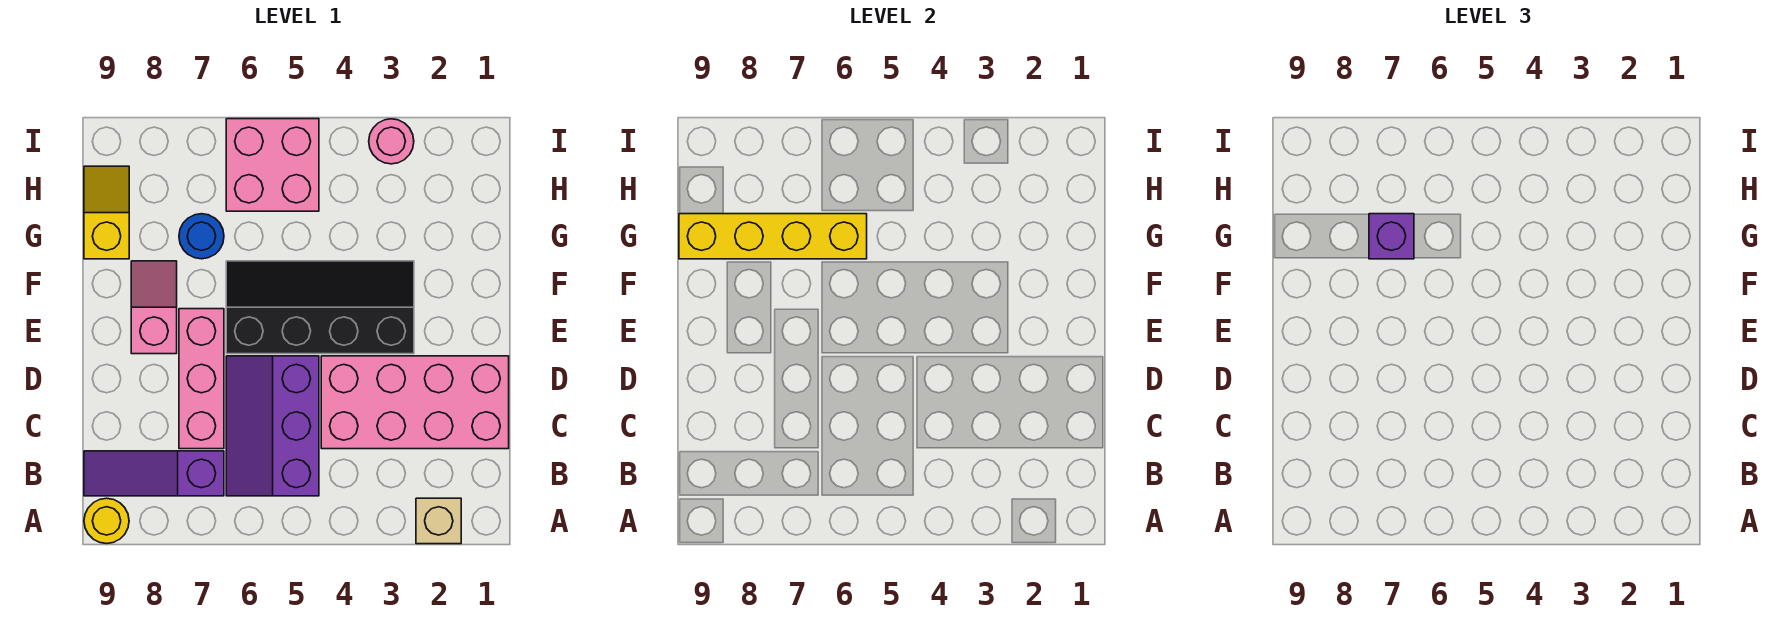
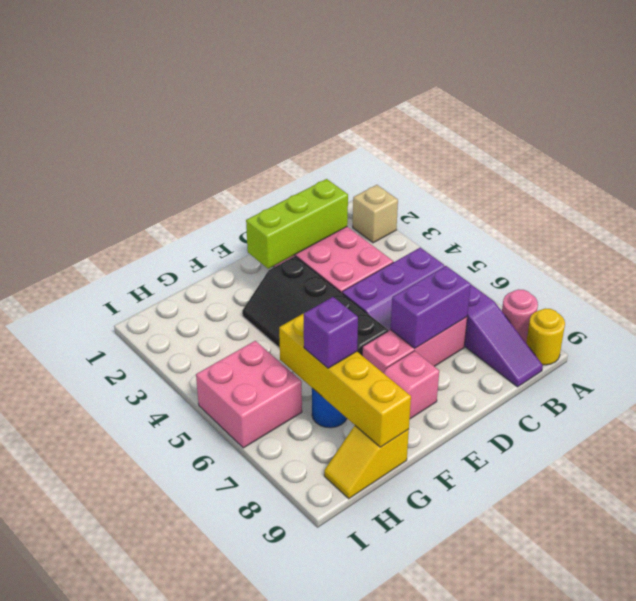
none -> lime brick C2:E2 level 2
none -> purple brick C7:D7 level 2
pink round brick I3 level 1 -> pink round brick A8 level 1

